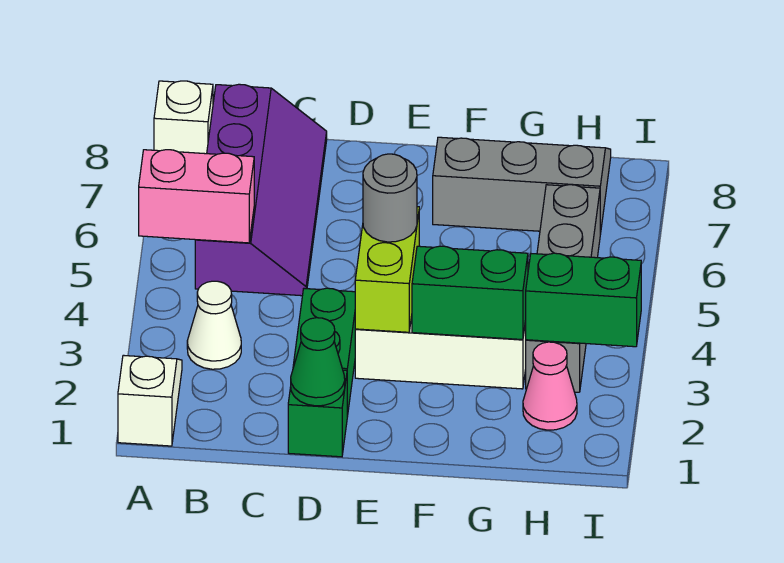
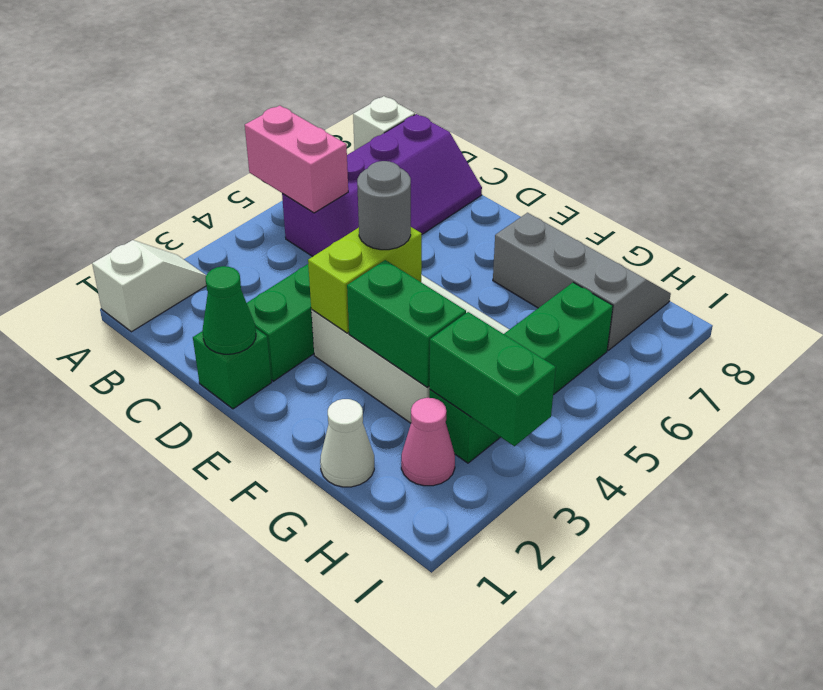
white cone B3 level 1 -> white cone G1 level 1
grey brick H3:H6 level 1 -> green brick H3:H6 level 1

